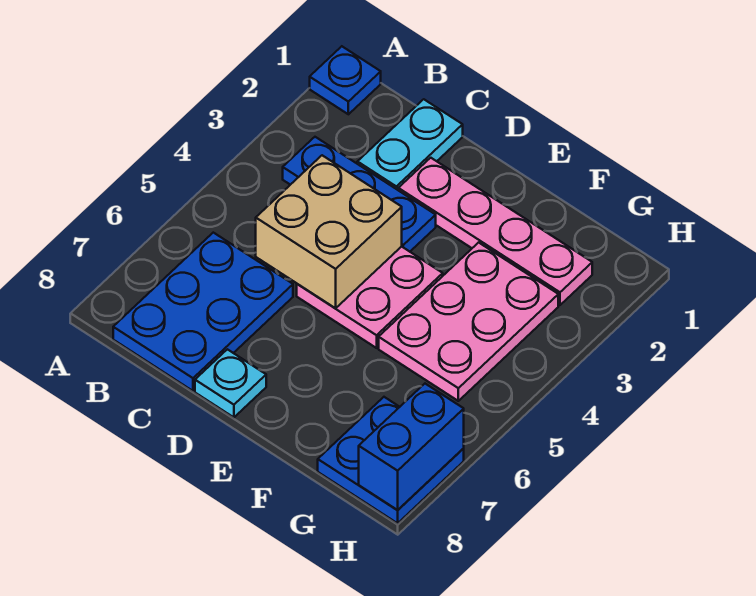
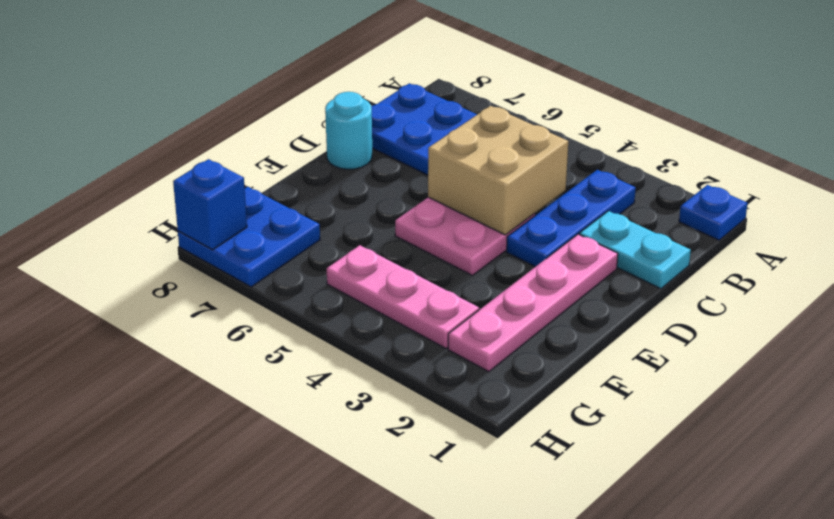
cyan plate D8 level 1 -> cyan round brick D8 level 1
pink plate F3:G5 level 1 -> pink plate G3:G5 level 1
blue brick H7:H8 level 2 -> blue brick H8 level 2

